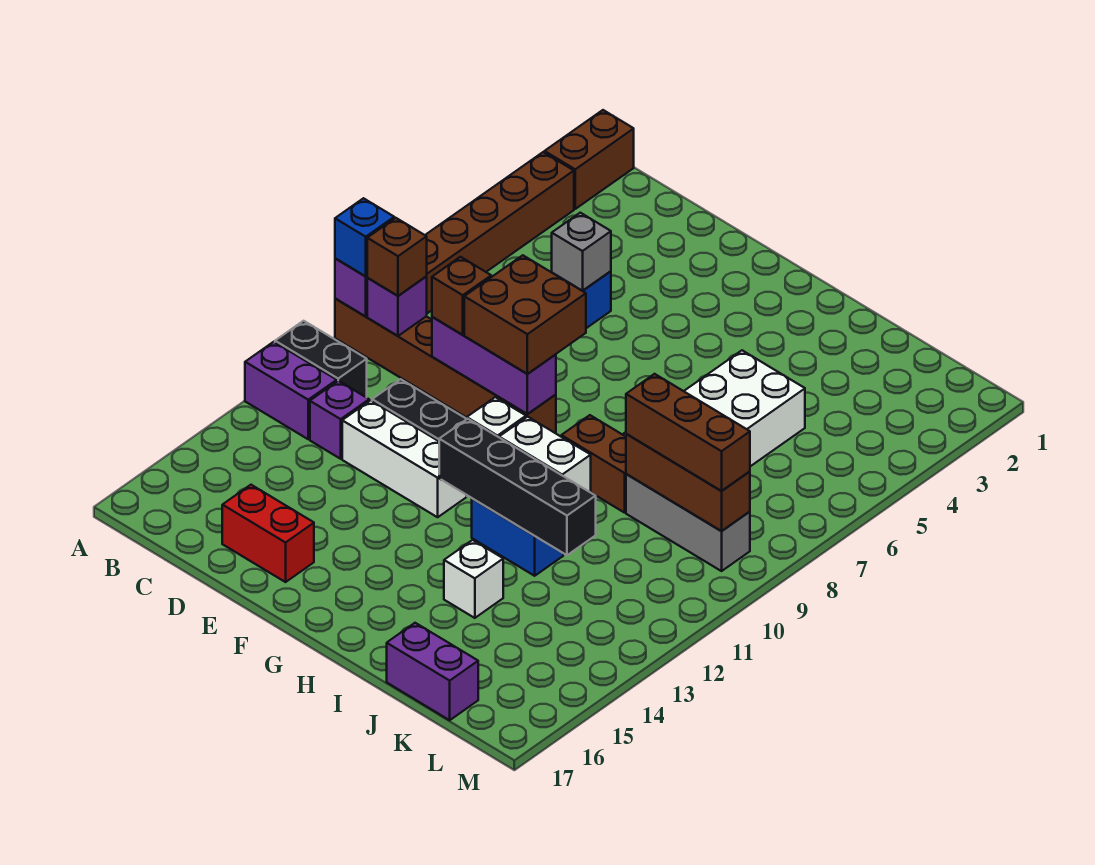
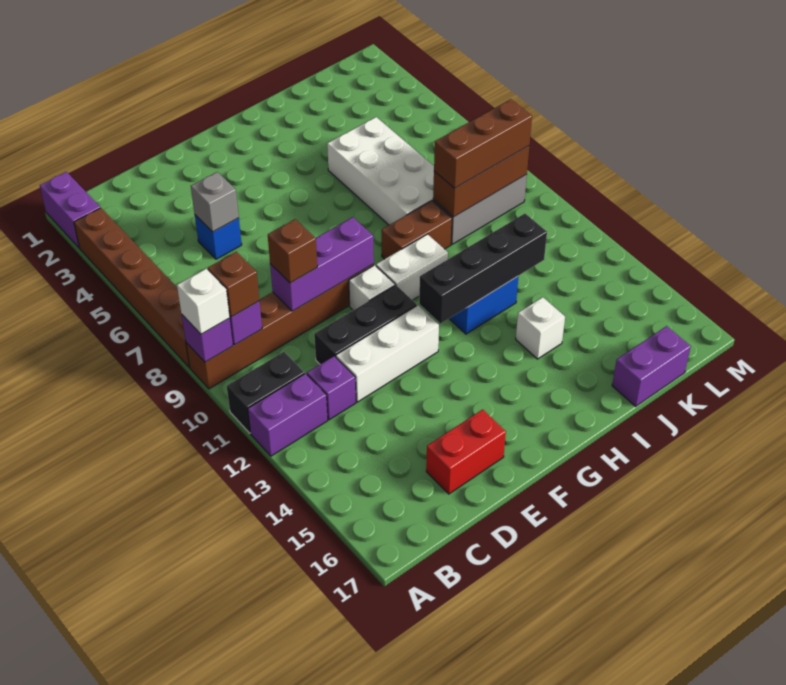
brown brick A1:A2 level 1 -> purple brick A1:A2 level 1
blue brick A9 level 3 -> white brick A9 level 3
brown brick E8:F9 level 3 -> none

